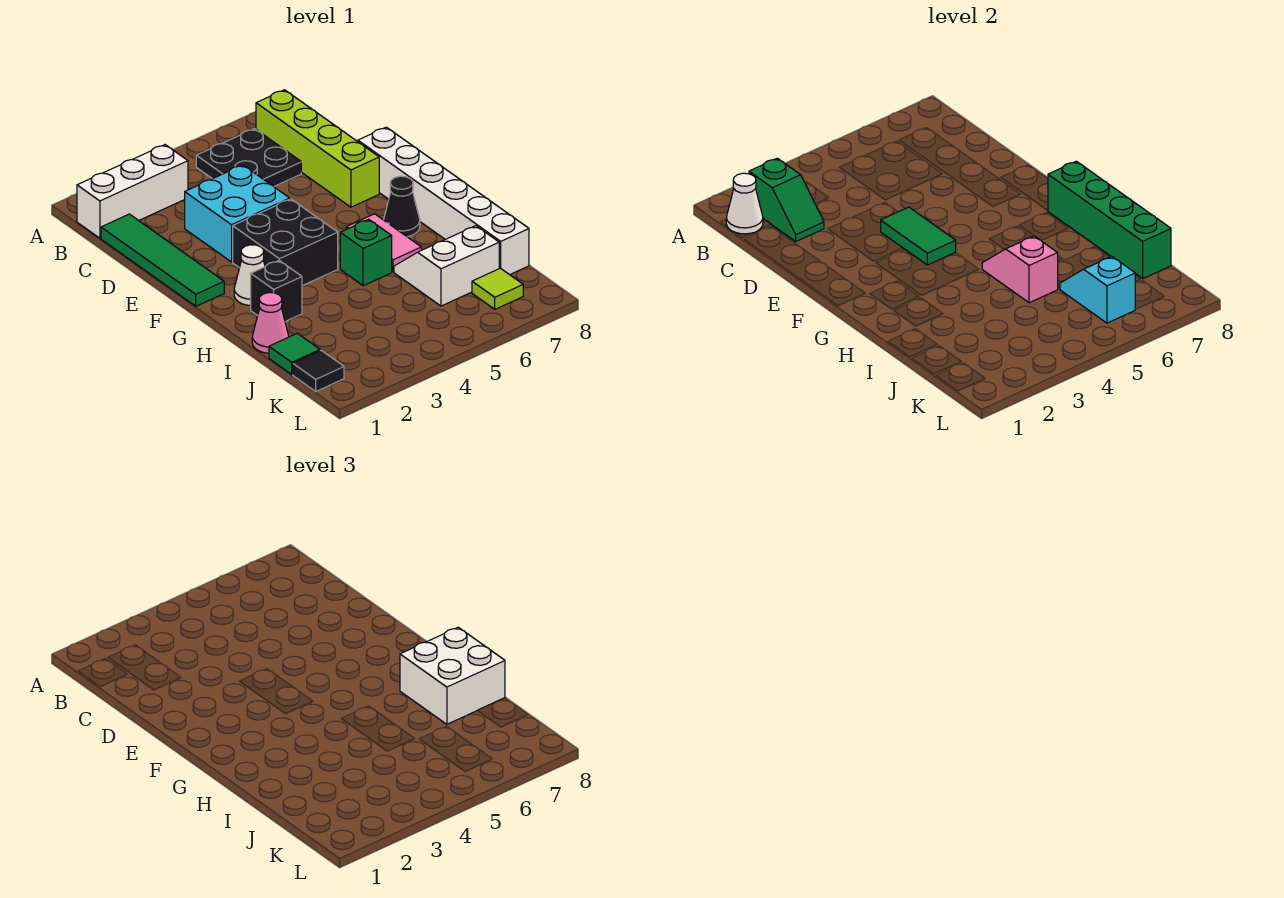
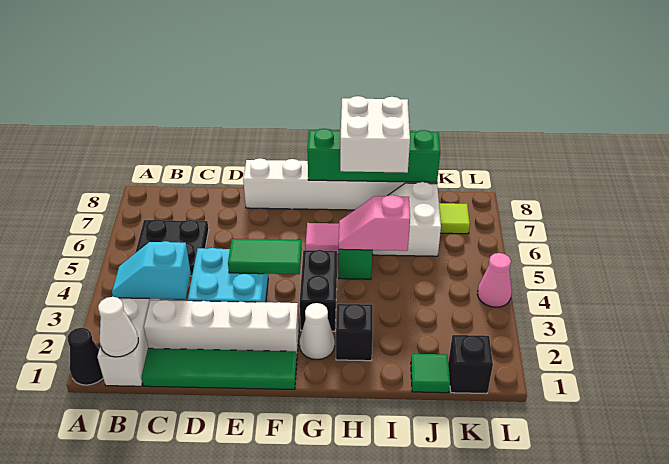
green slope B2:C2 level 2 top B -> none
lime brick B7:E7 level 1 -> none
none -> white brick C2:F2 level 1
black brick F3:G4 level 1 -> black brick G3:G4 level 1
black cone G7 level 1 -> black cone A1 level 1
pink cone I1 level 1 -> pink cone L4 level 1
cyan slope J6:K6 level 2 top K -> cyan slope B3:C3 level 2 top C
black tile K1 level 1 -> black brick K1 level 1

